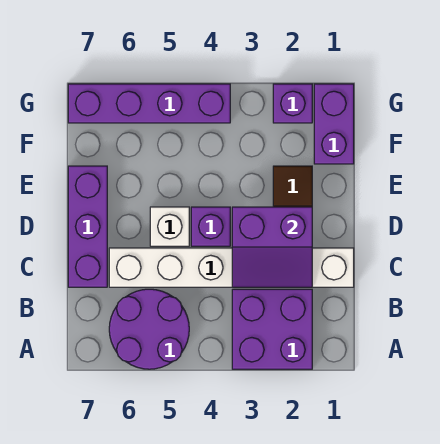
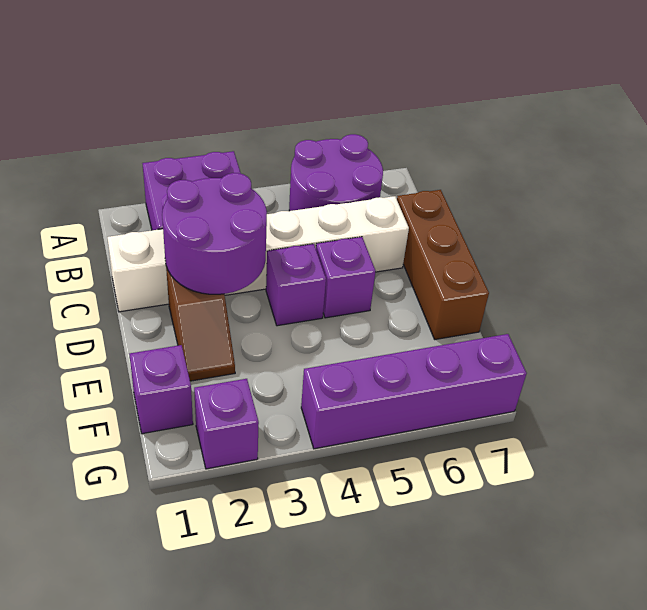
purple slope C2:D3 level 2 top D -> purple round brick C2:D3 level 2
purple brick C7:E7 level 1 -> brown brick C7:E7 level 1
white brick D5 level 1 -> purple brick D5 level 1
purple brick F1:G1 level 1 -> purple brick F1 level 1

